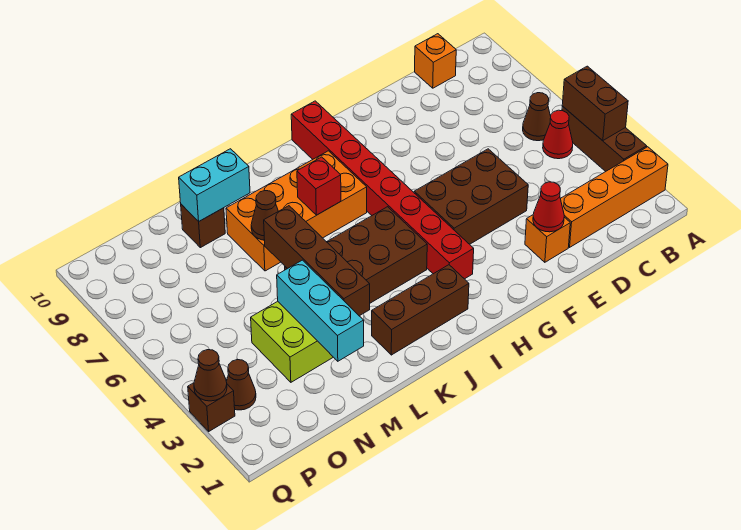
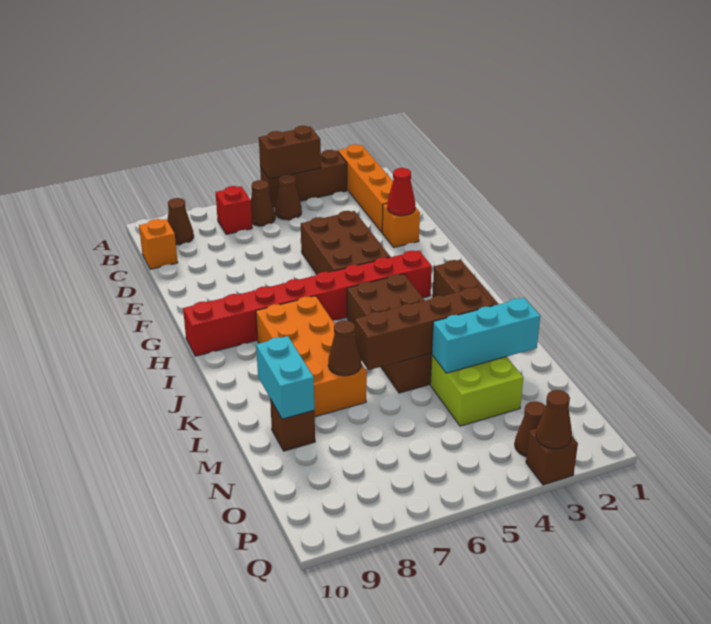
red cone B5 level 1 -> brown cone B5 level 1
none -> brown cone B9 level 1
red brick J7 level 2 -> red brick B7 level 1

